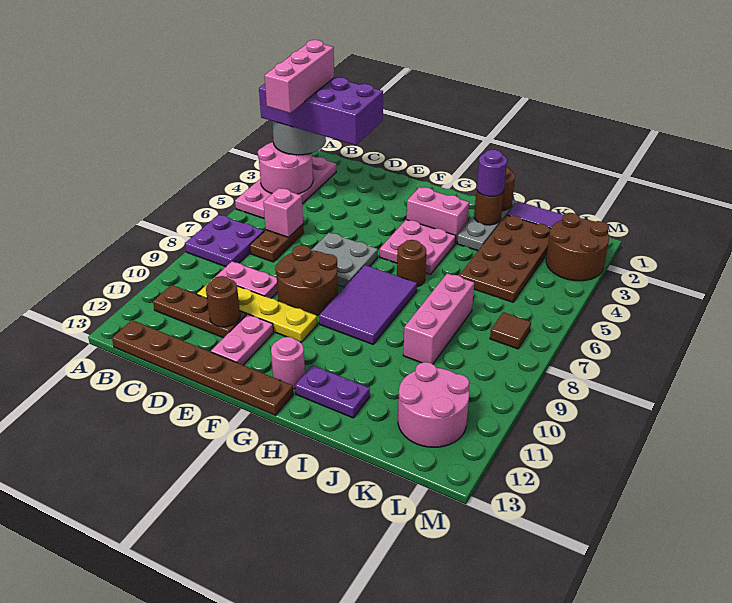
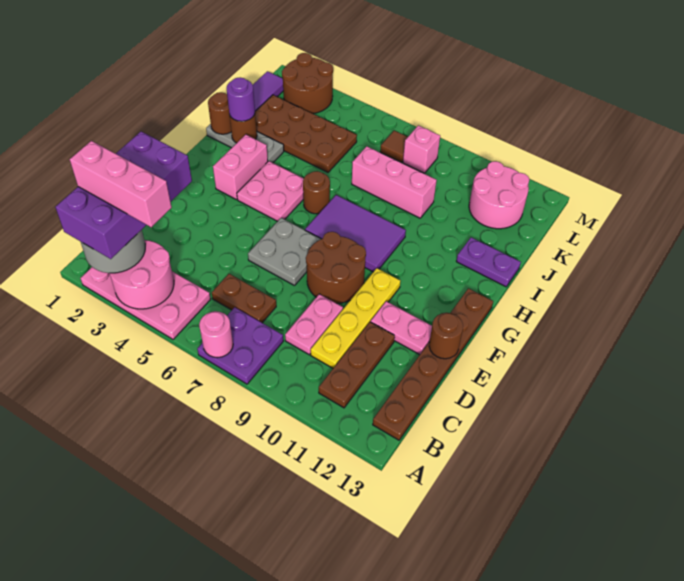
pink brick C6 level 2 -> pink brick L8 level 1
brown round brick D11 level 2 -> brown round brick E13 level 2
pink round brick G12 level 1 -> pink round brick A7 level 2
purple plate H12:I12 level 1 -> purple plate I12:I13 level 1

